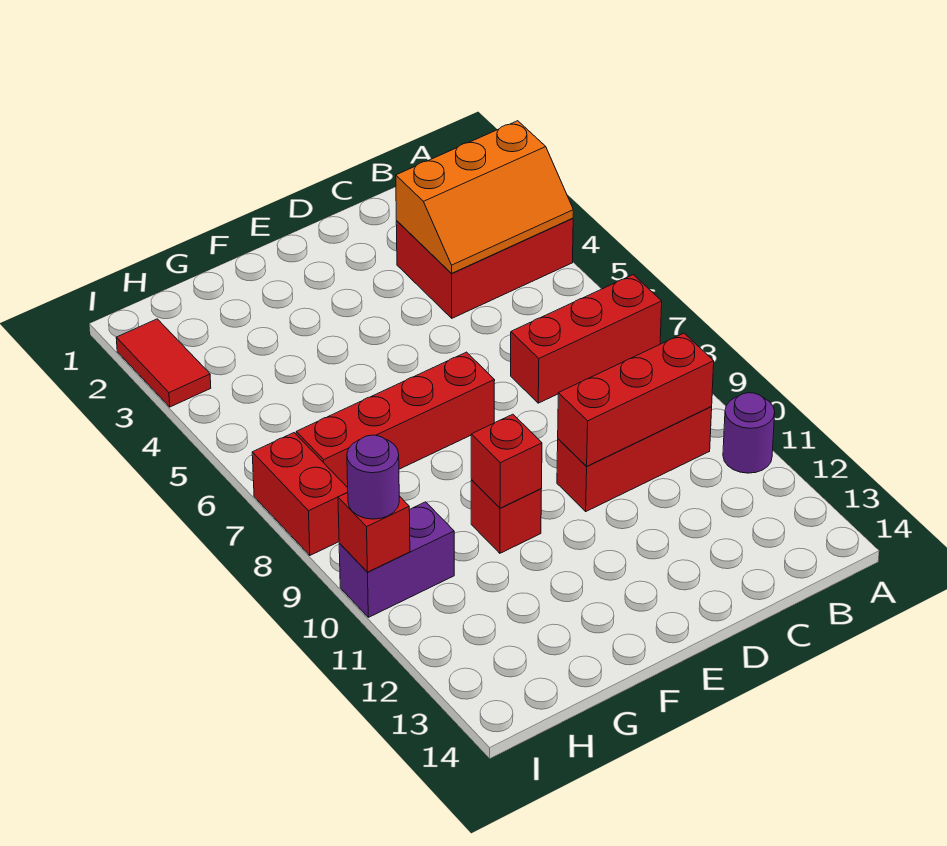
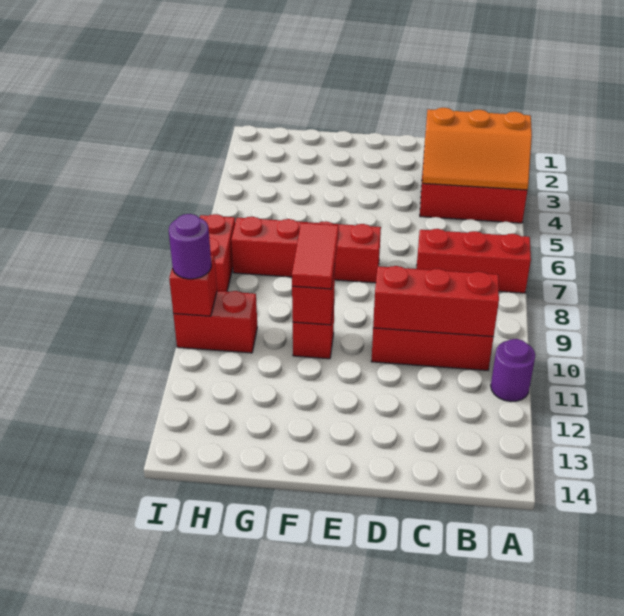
purple brick H10:I10 level 1 -> red brick H10:I10 level 1
red tile I2:I3 level 1 -> red tile F9:F10 level 3

